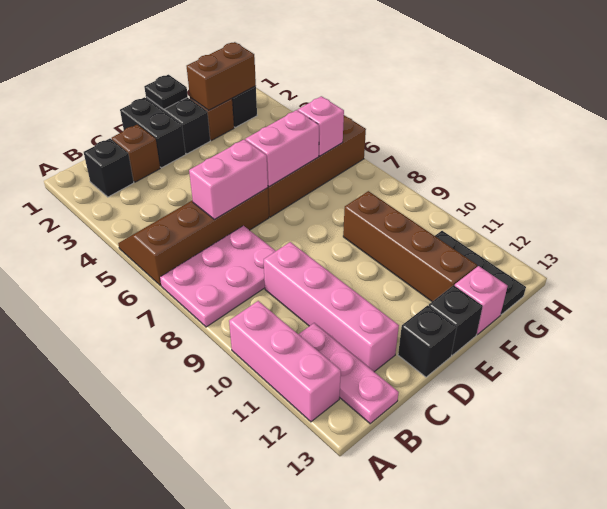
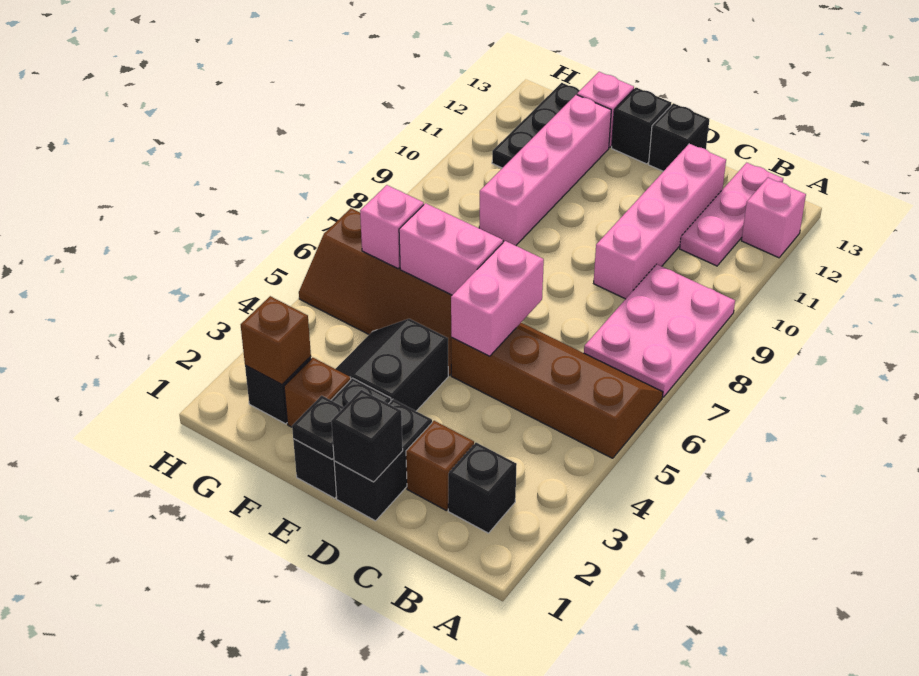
brown slope A5:D6 level 1 top 6 -> brown slope A5:D6 level 1 top 5
pink plate A7:C8 level 1 -> pink plate A7:B9 level 1
pink brick A10:A12 level 1 -> pink brick A12 level 1
pink brick C6:D6 level 2 -> pink brick D5:D6 level 2
none -> black brick D1 level 2
none -> black slope E3:F4 level 1 top E
brown brick F2:G2 level 2 -> brown brick G2 level 2
brown brick F9:F12 level 1 -> pink brick F9:F12 level 1

